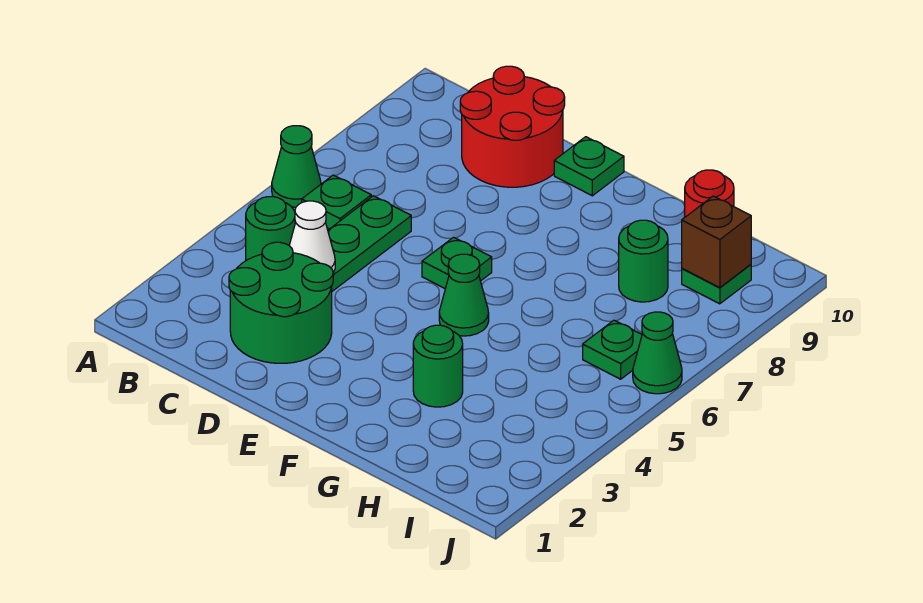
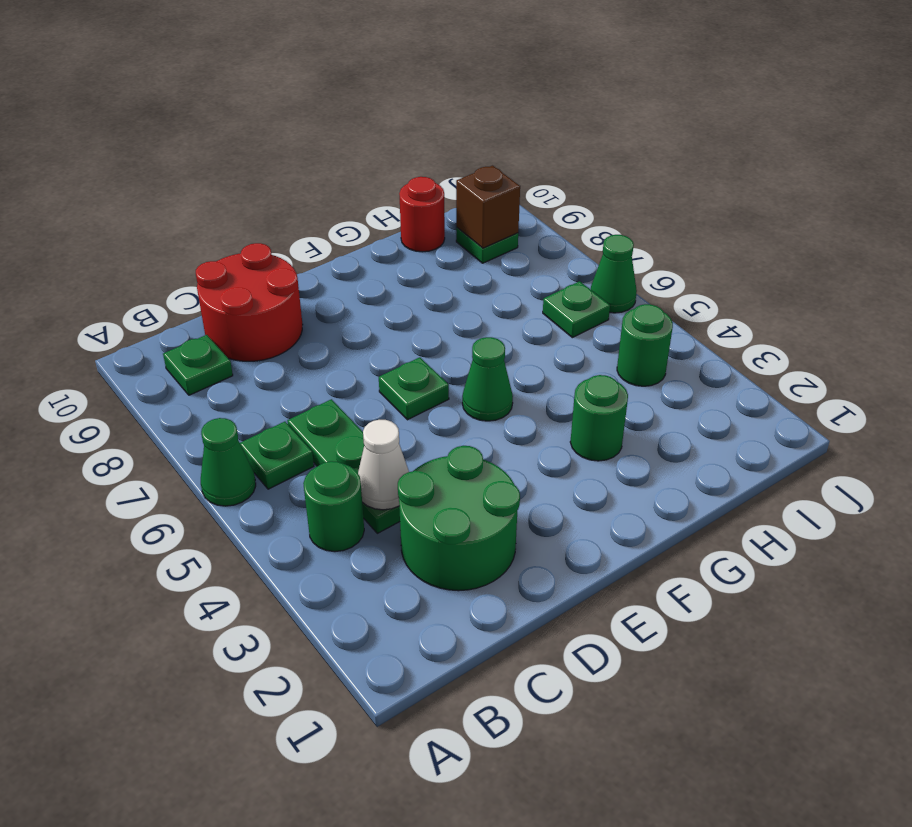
green plate E10 level 1 -> green plate B9 level 1
green round brick H8 level 1 -> green round brick I4 level 1

